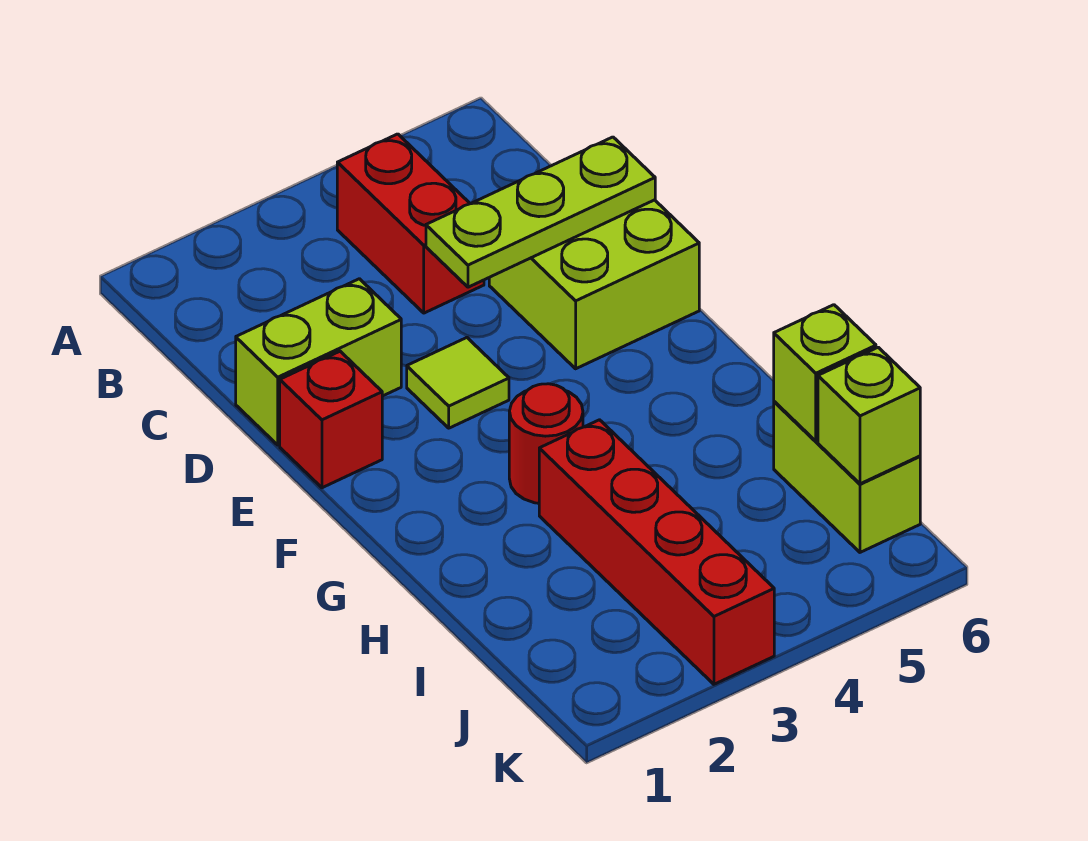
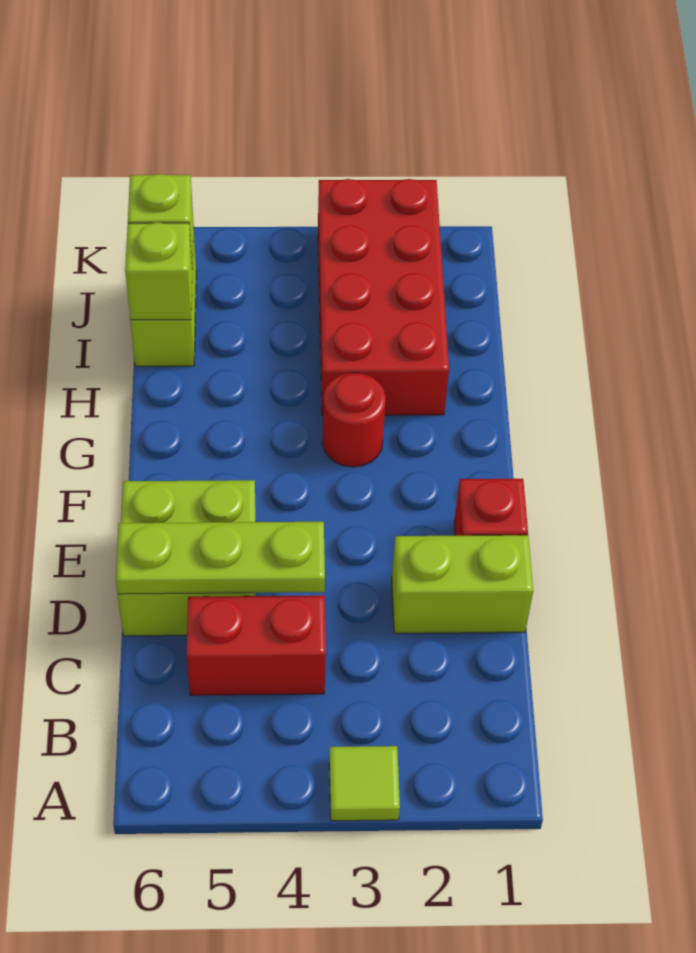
red brick B4:C4 level 1 -> red brick C4:C5 level 1
lime tile E3 level 1 -> lime tile A3 level 1
red brick H3:K3 level 1 -> red brick H2:K3 level 1

